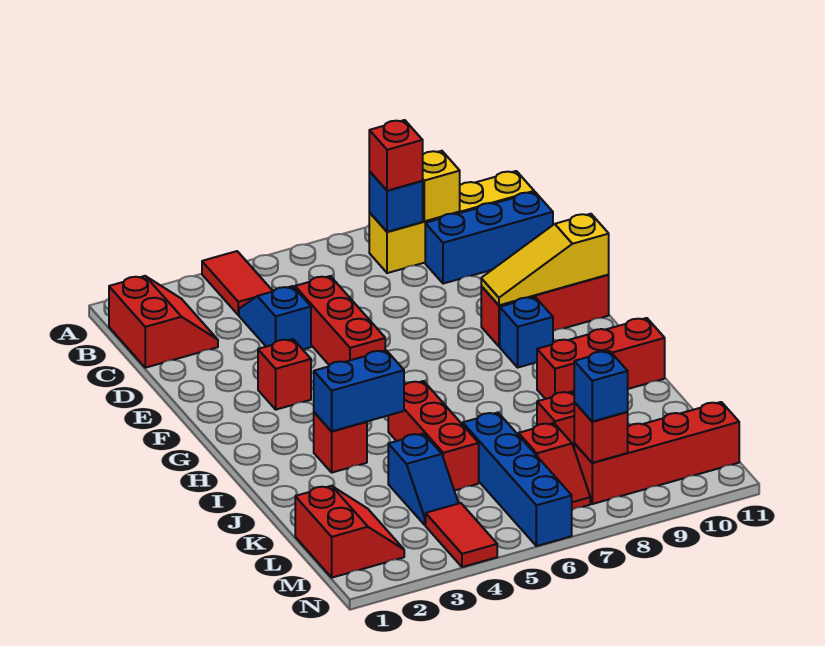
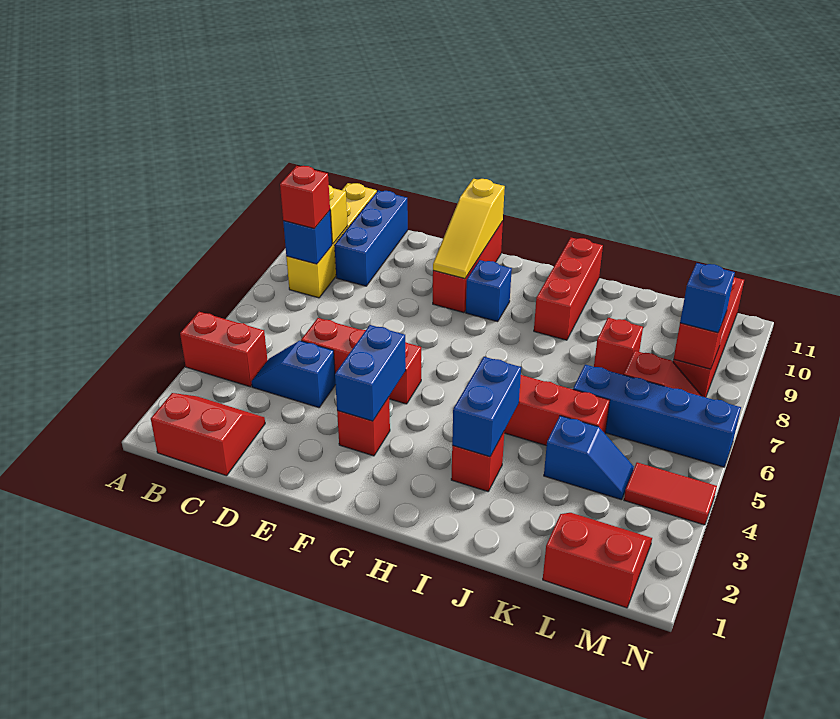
red tile A4:B4 level 1 -> red brick A4:B4 level 1
none -> blue brick F3:F4 level 2

